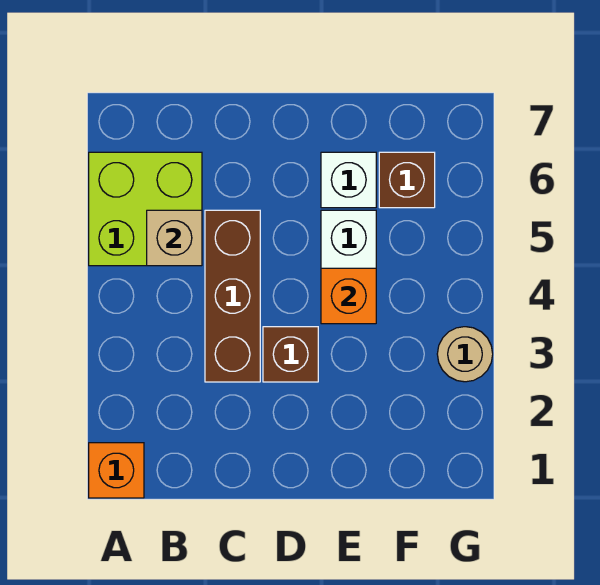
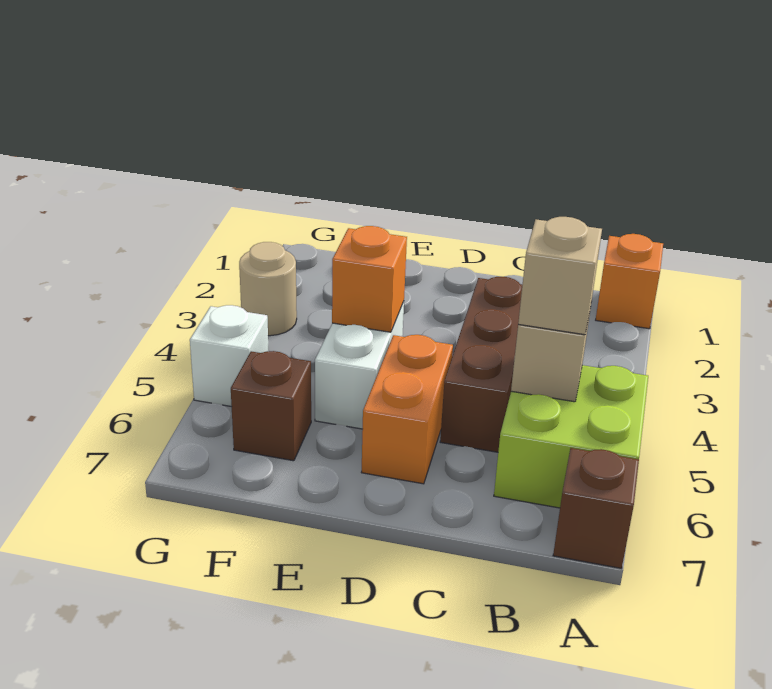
none -> tan brick B5 level 3
brown brick D3 level 1 -> brown brick A7 level 1
none -> orange brick D5:D6 level 1
white brick E6 level 1 -> white brick G5 level 1

